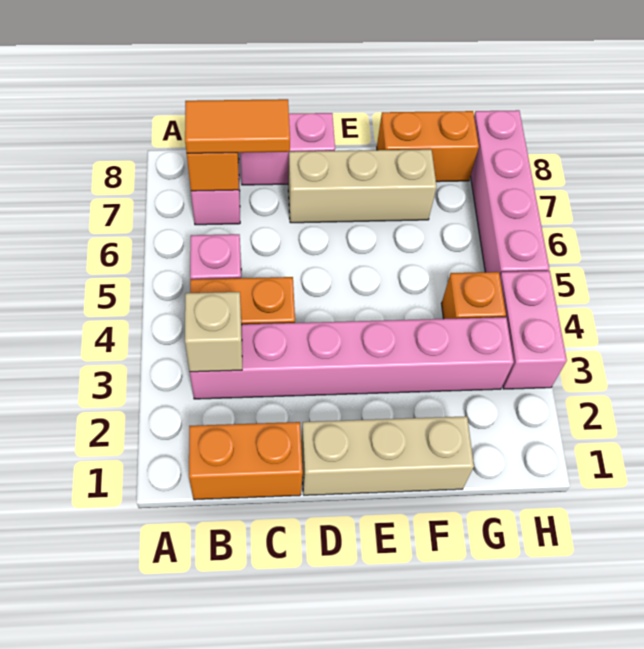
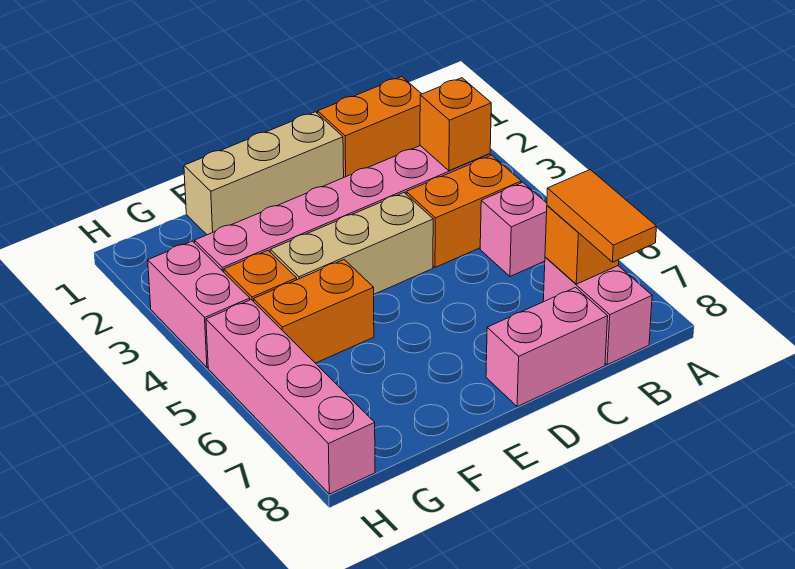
tan brick B3 level 2 -> orange brick B3 level 2
orange tile B7:C7 level 3 -> orange tile B7:B8 level 3
tan brick D7:F7 level 1 -> tan brick D4:F4 level 1
orange brick F8:G8 level 1 -> orange brick F5:G5 level 1

